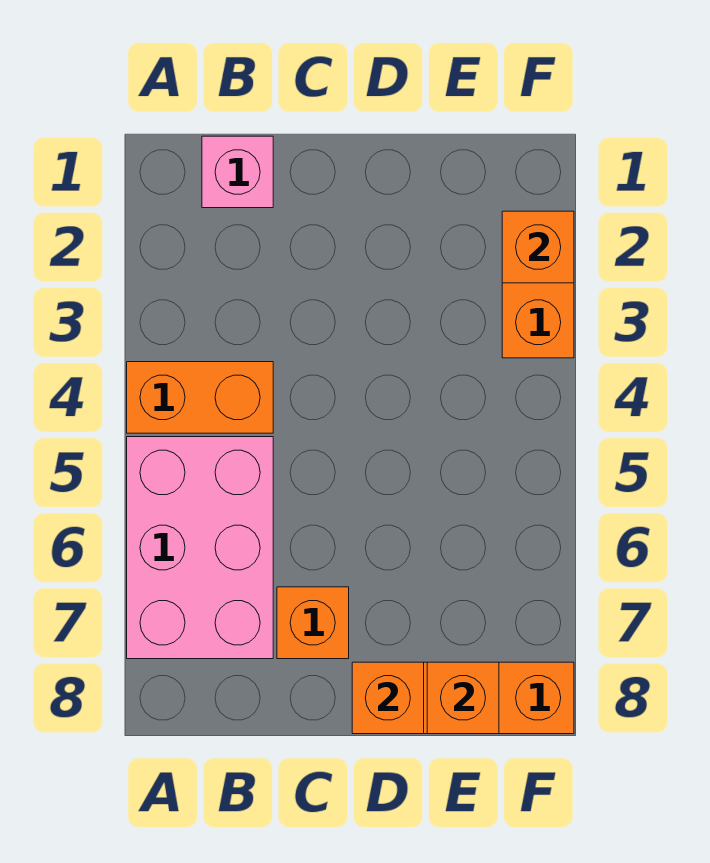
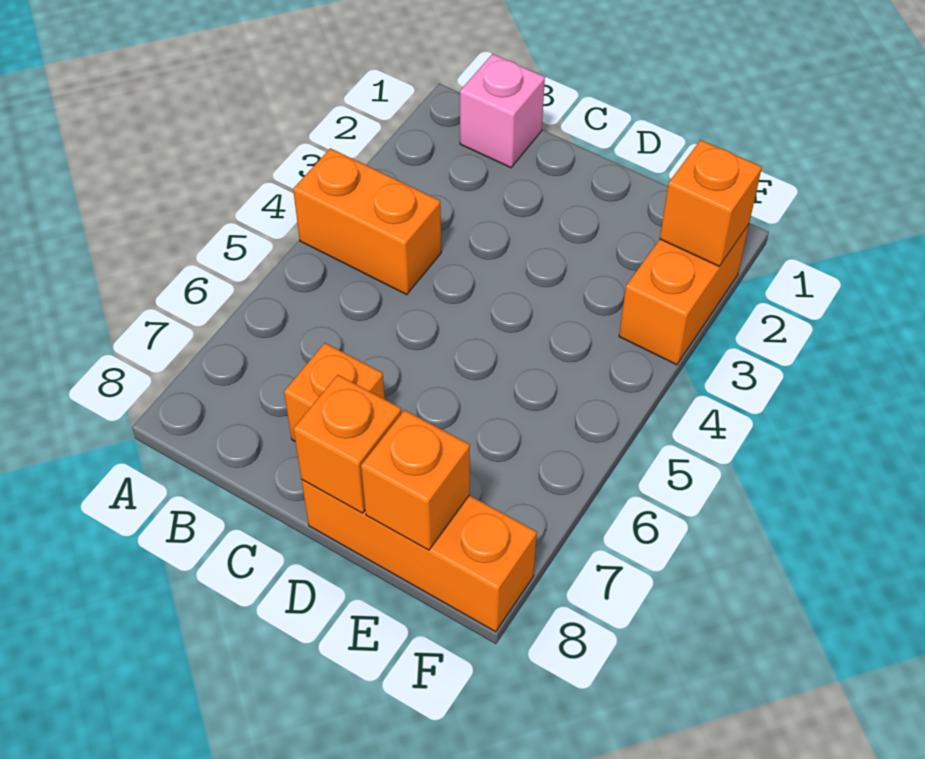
pink brick A5:B7 level 1 -> none

